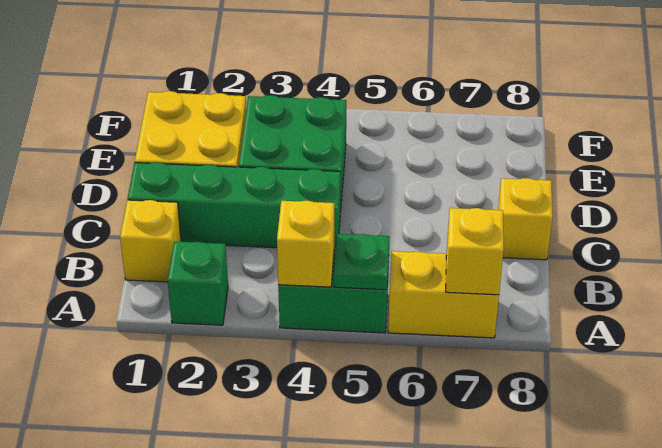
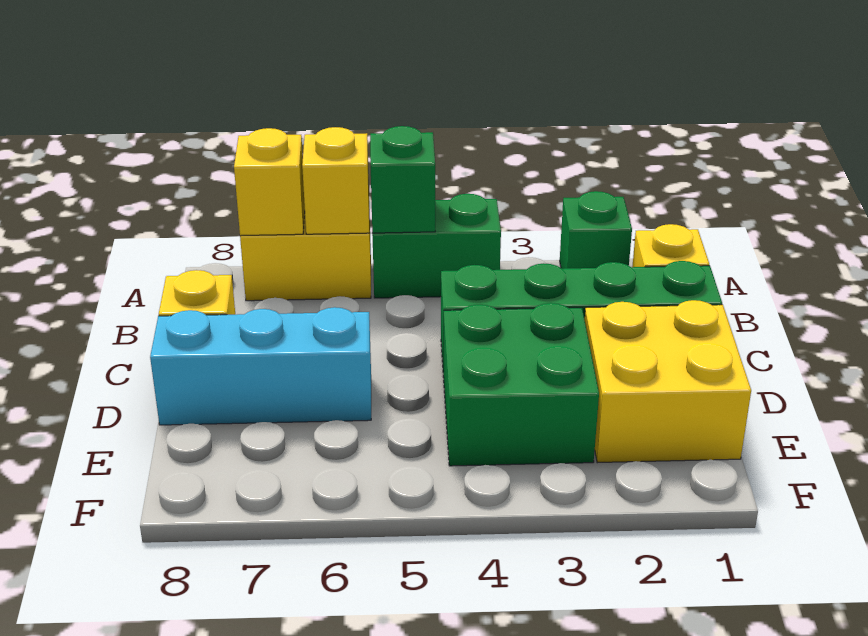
yellow brick A4 level 2 -> yellow brick A6 level 2
green plate A5 level 2 -> green brick A5 level 2
none -> cyan brick D6:D8 level 1

